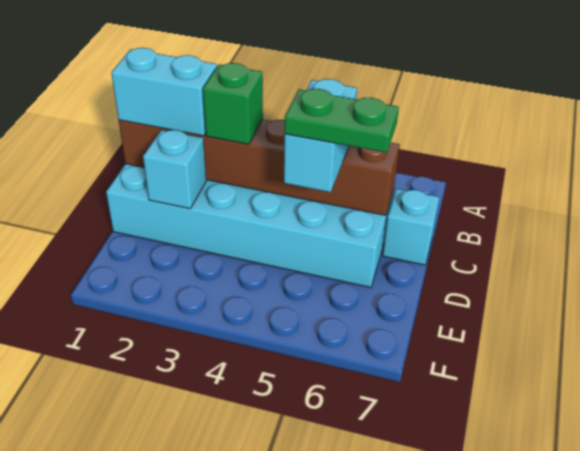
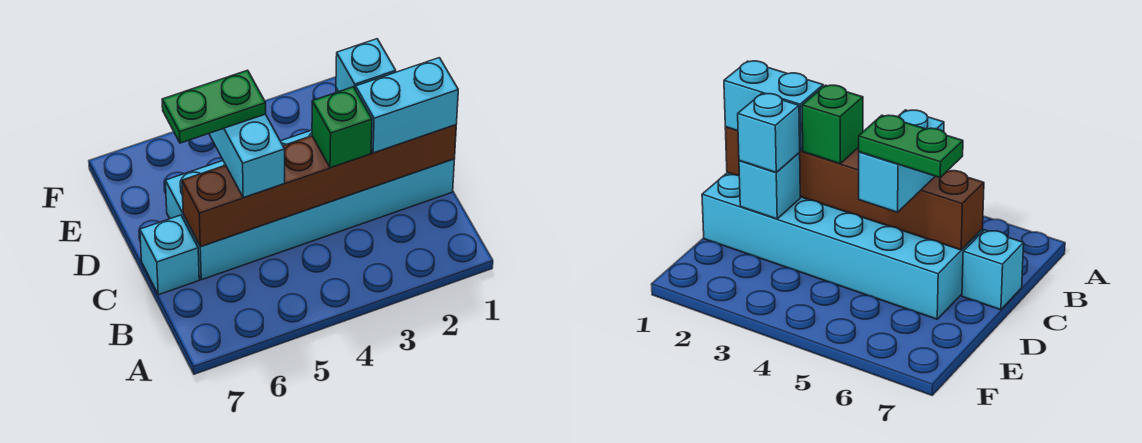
none -> cyan brick D2 level 3

